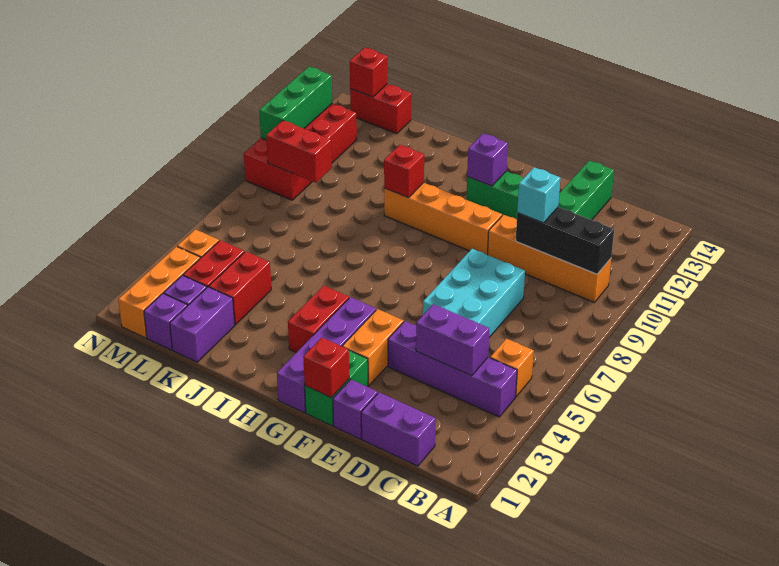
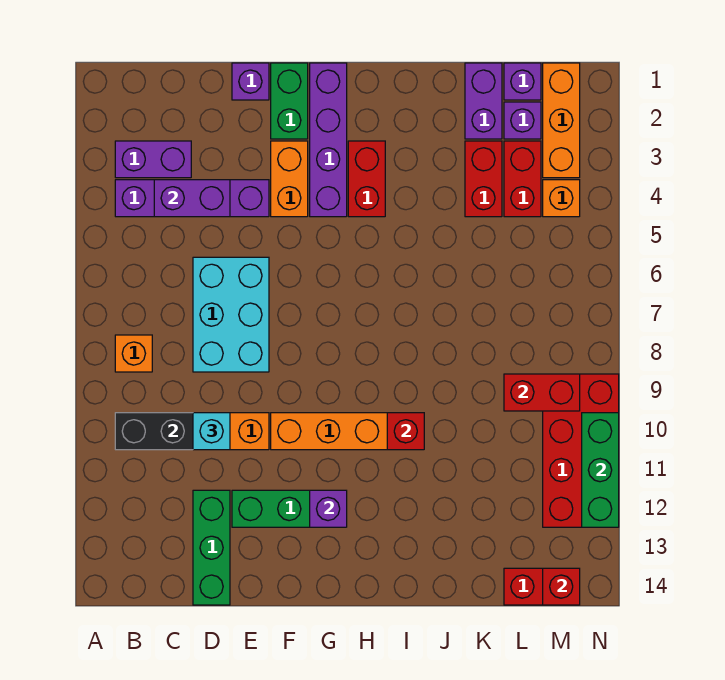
orange brick B5 level 1 -> orange brick B8 level 1
purple brick C1:D1 level 1 -> purple brick B3:C3 level 1
red brick F1 level 2 -> none

